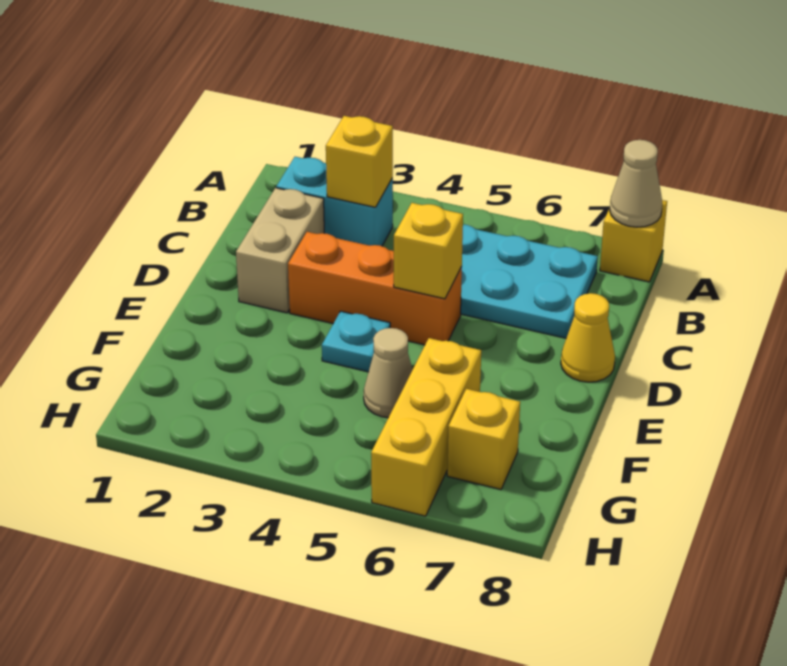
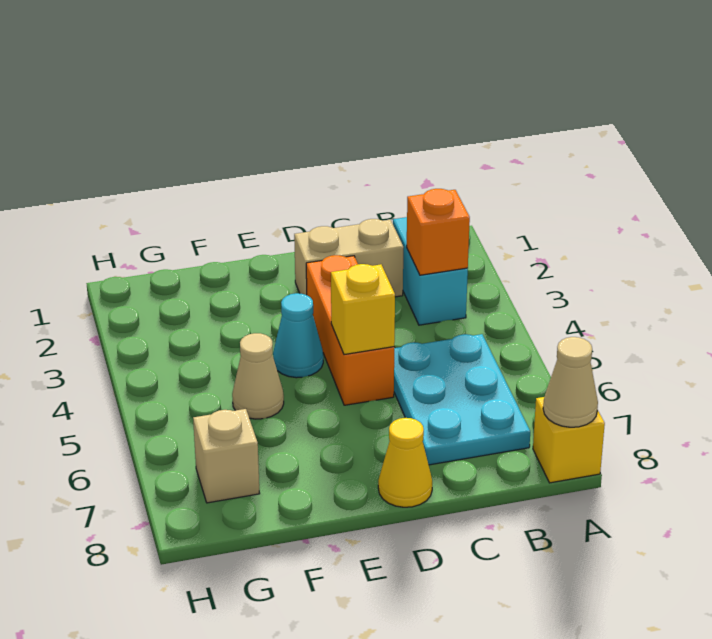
yellow brick B3 level 2 -> orange brick B3 level 2
cyan plate E4 level 1 -> cyan cone E4 level 1
yellow brick F6:H6 level 1 -> none
yellow brick G7 level 1 -> tan brick G7 level 1

